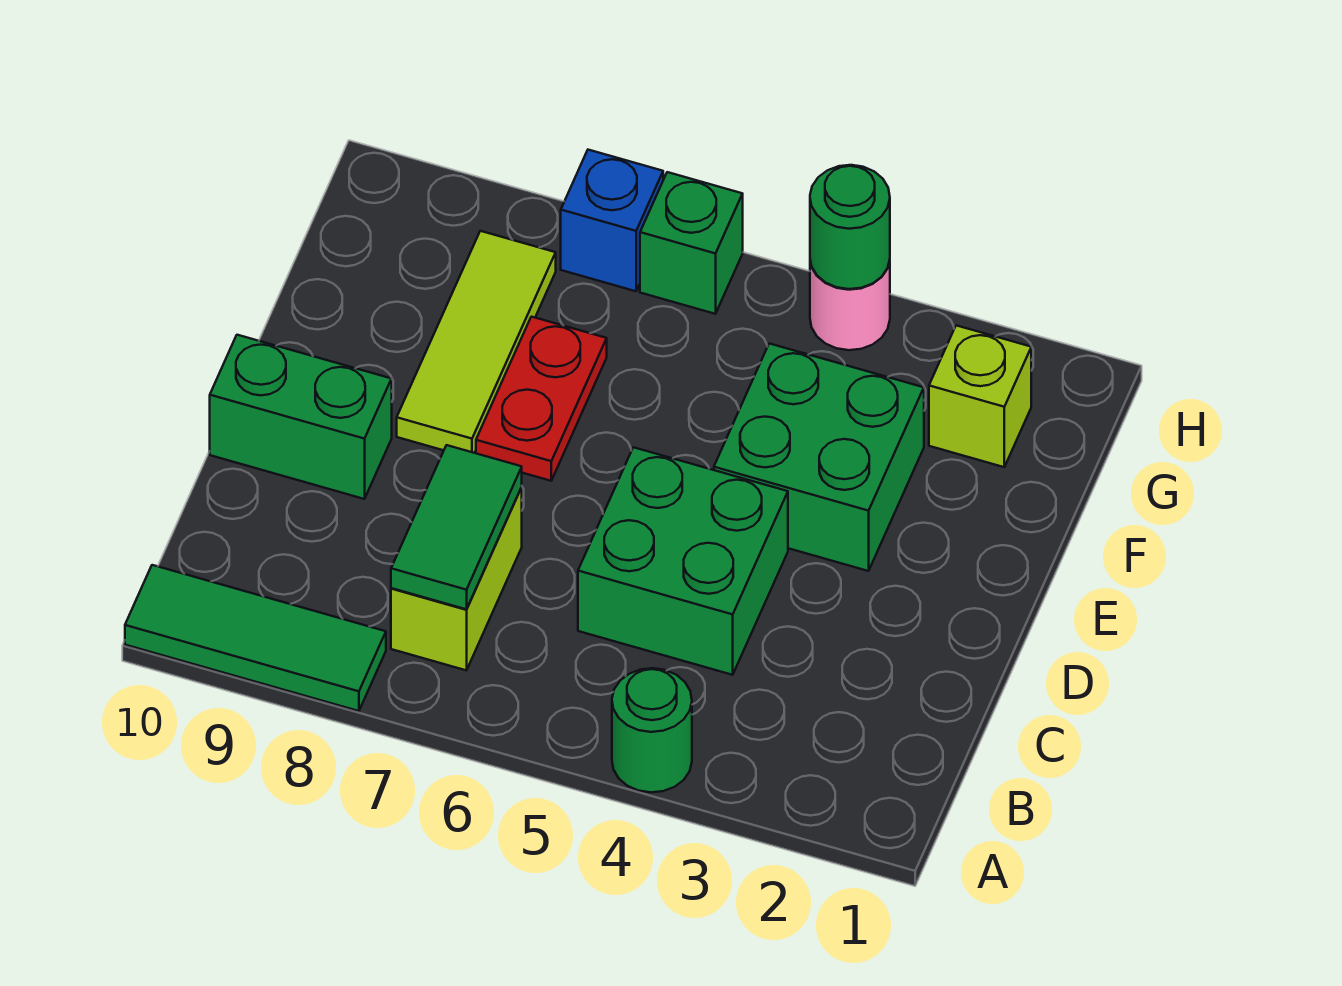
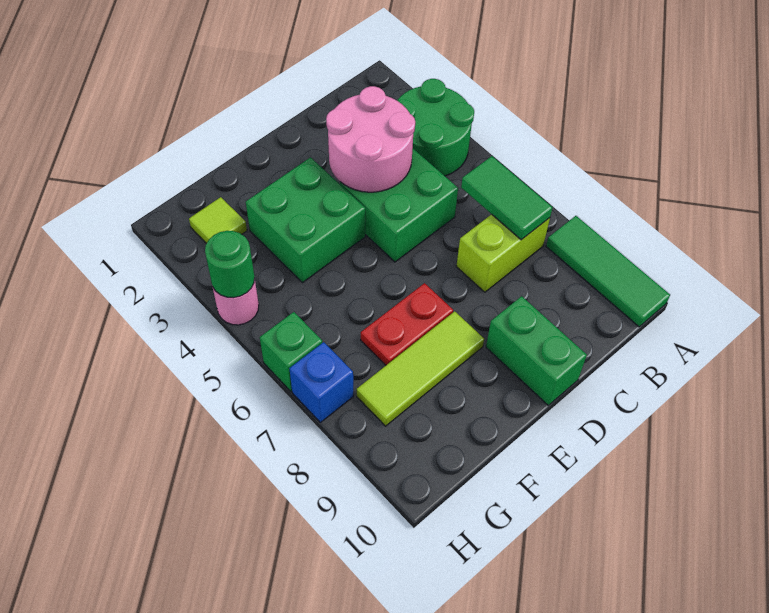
green round brick A4 level 1 -> green round brick A3:B4 level 1
green tile B7:C7 level 2 -> green tile B6:B7 level 2
none -> pink round brick C3:D4 level 2
lime brick G2 level 1 -> lime tile G2 level 1

